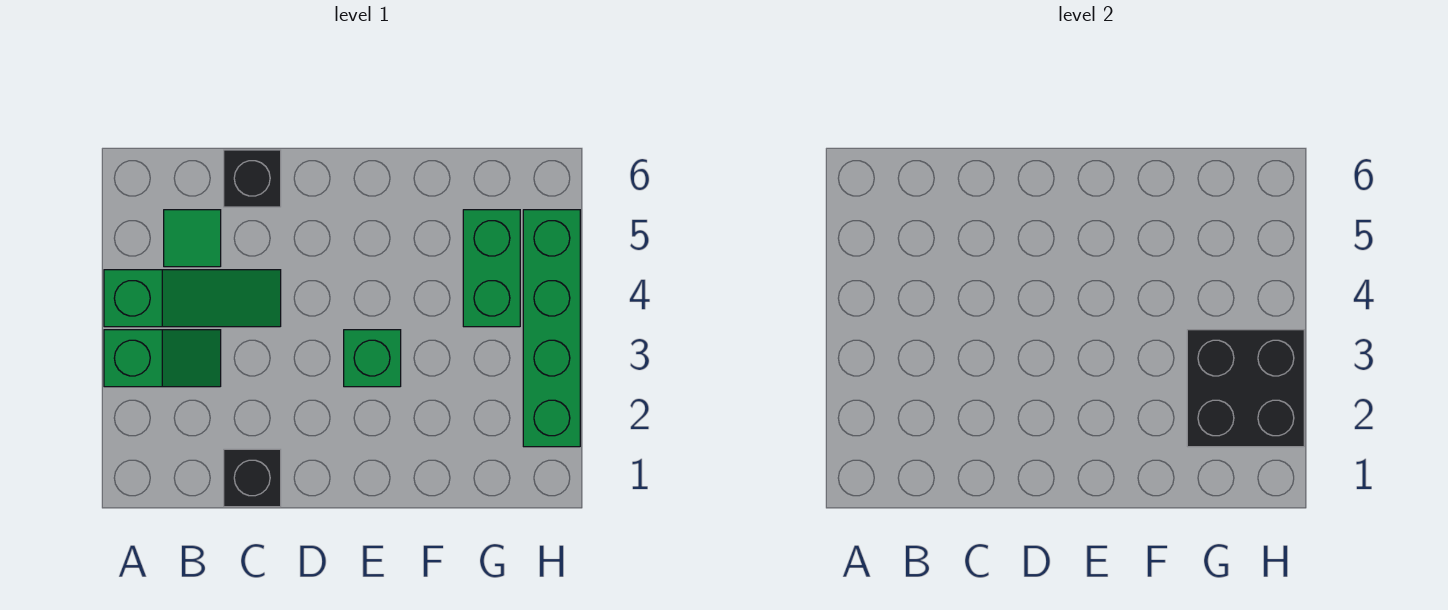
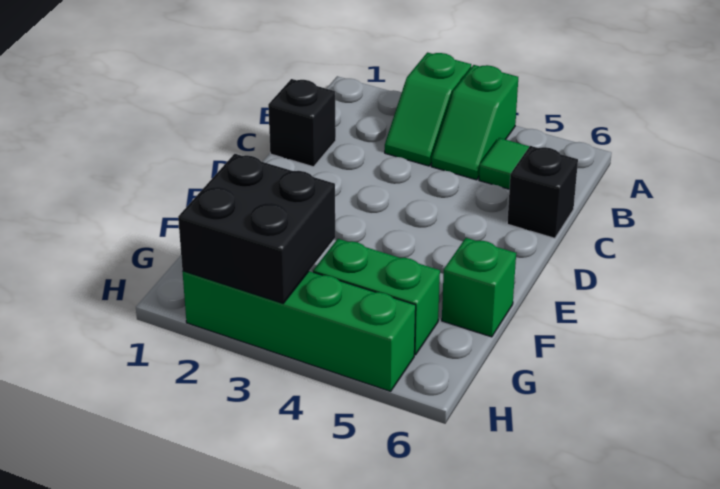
green slope A4:C4 level 1 top A -> green slope A4:B4 level 1 top A
green brick E3 level 1 -> green brick F6 level 1

